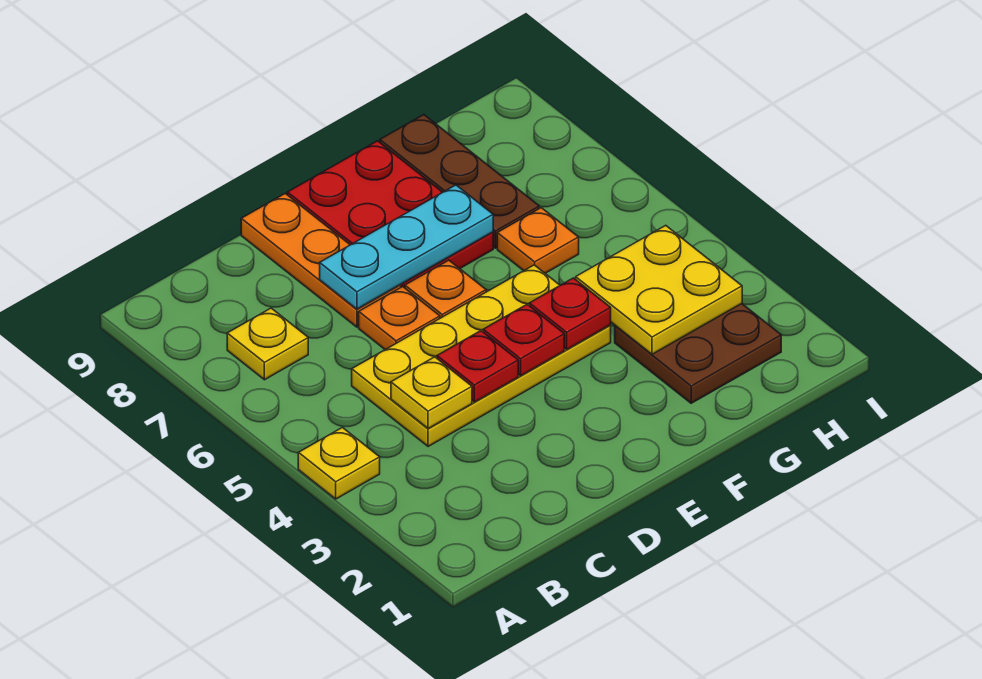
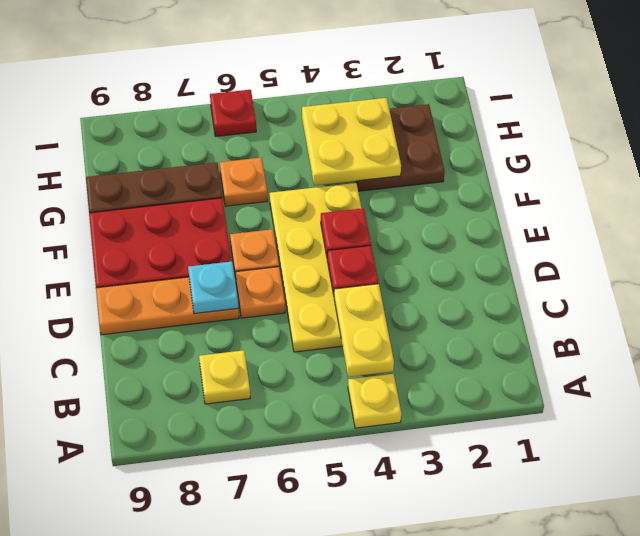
yellow plate C4 level 2 -> yellow plate B4:C4 level 2
cyan plate D7:F7 level 2 -> cyan plate D7 level 2
red plate F4 level 2 -> red plate I6 level 1

